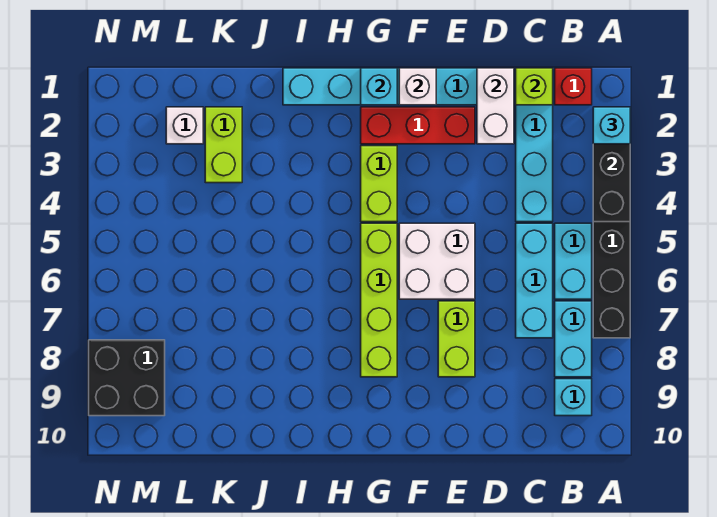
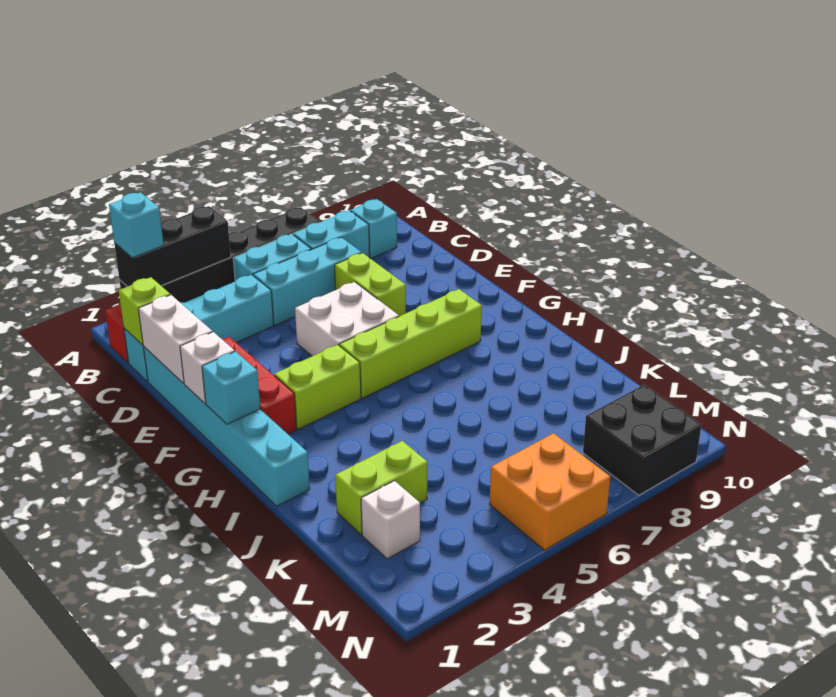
white brick D1:D2 level 2 -> white brick D1:E1 level 2
lime brick E7:E8 level 1 -> lime brick D7:E7 level 1
none -> orange brick M5:N6 level 1

